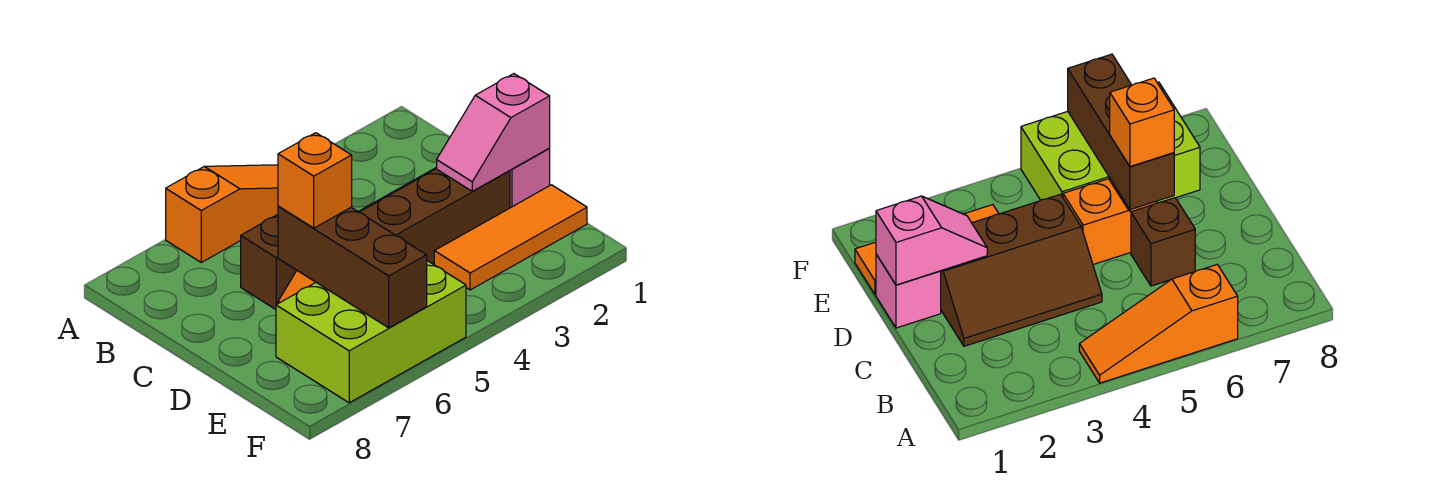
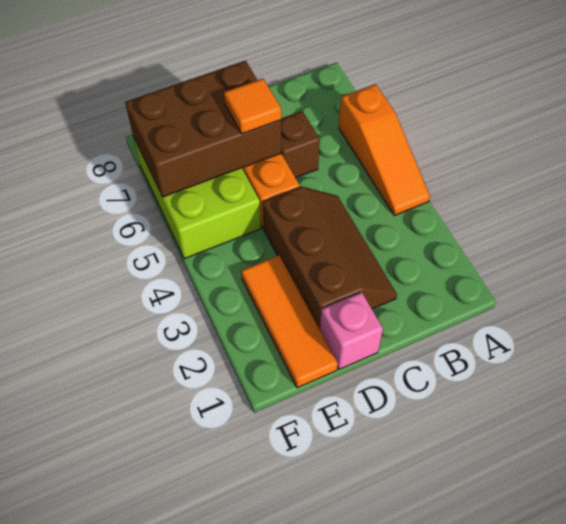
pink slope D1:D2 level 2 top 1 -> none
brown brick D6:F6 level 2 -> brown brick D6:F7 level 2
orange brick D6 level 3 -> orange tile D6 level 3

